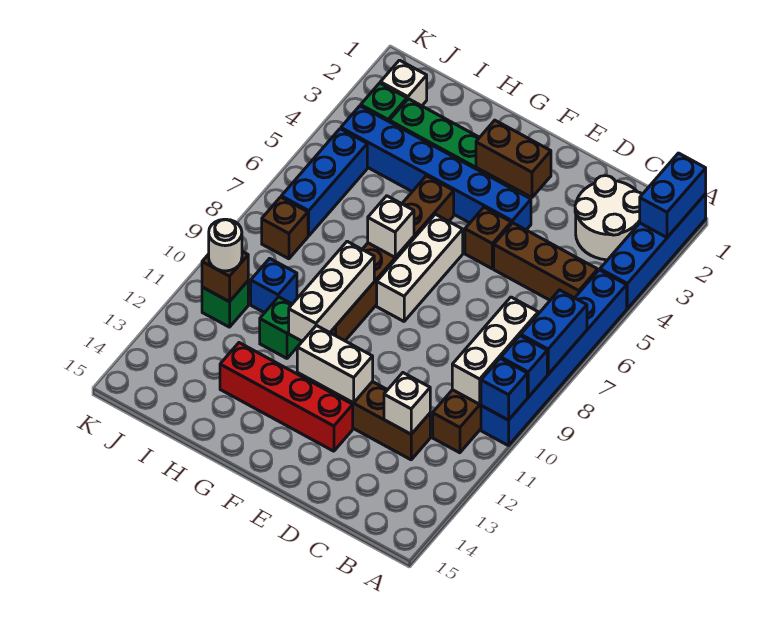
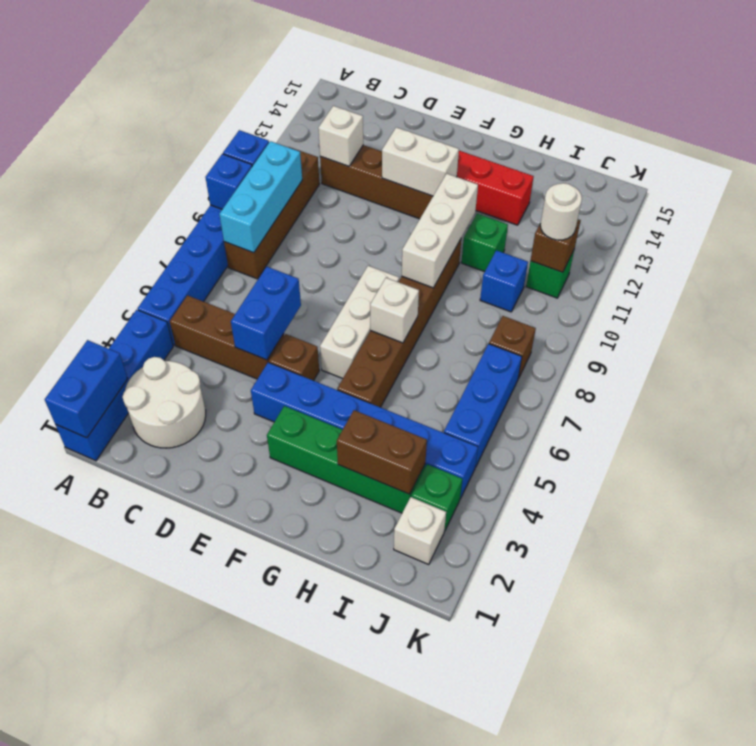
blue brick A7:A8 level 2 -> blue brick D5:D6 level 2
white brick B8:B10 level 2 -> cyan brick B8:B10 level 2
brown brick E3:F3 level 2 -> brown brick H3:I3 level 2

